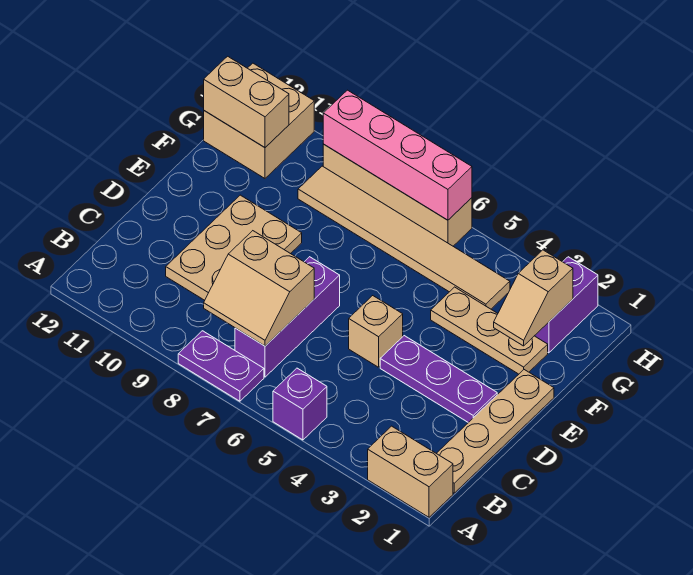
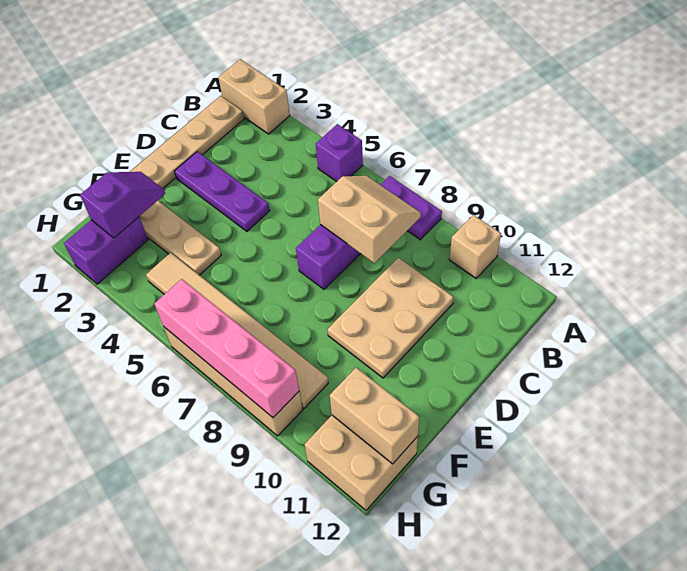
tan brick D5 level 1 -> tan brick A10 level 1
tan slope F2:G2 level 2 top G -> purple slope F2:G2 level 2 top G

